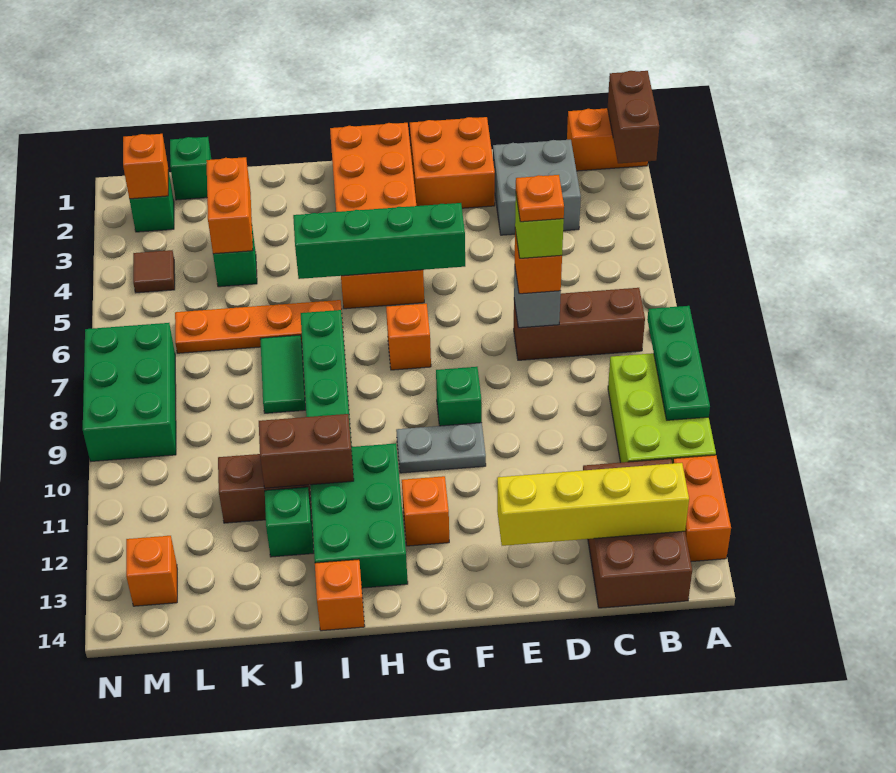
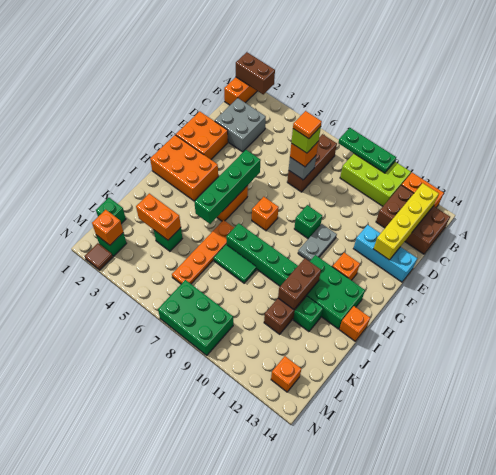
orange plate D7 level 5 -> orange tile D7 level 5
none -> cyan brick E12:E14 level 1
brown tile M4 level 1 -> brown tile N2 level 1

